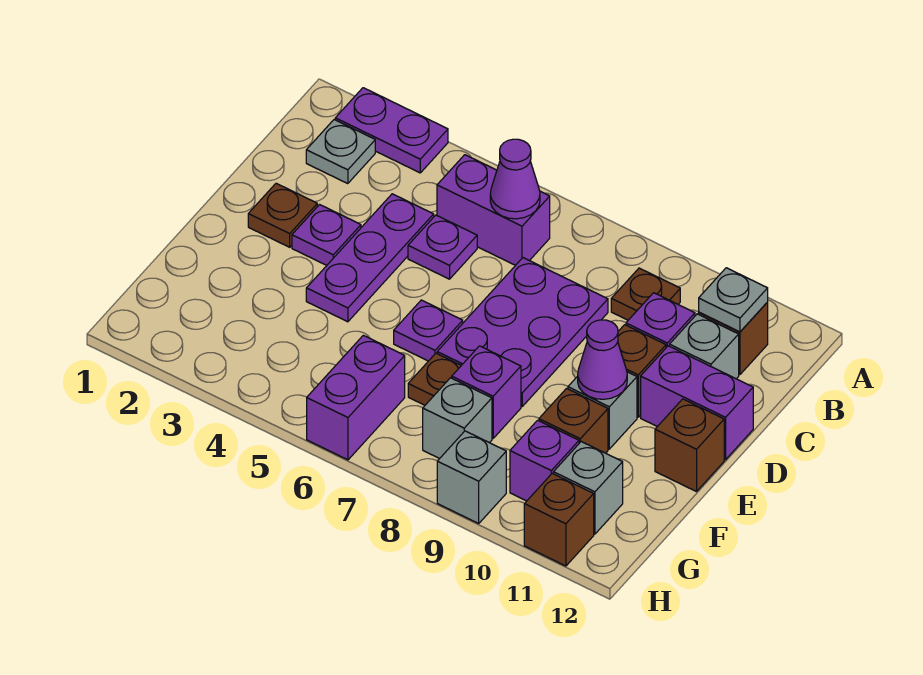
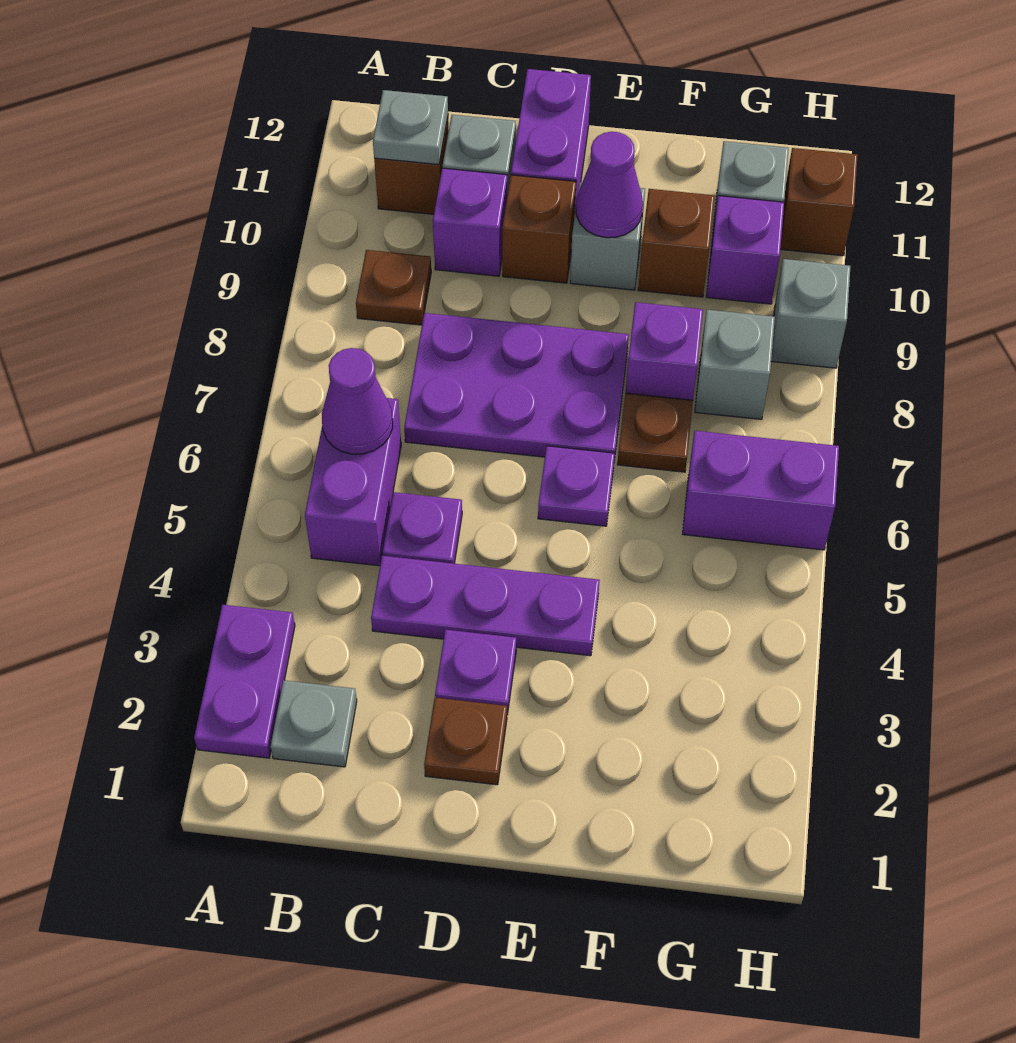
brown brick E12 level 1 -> none

